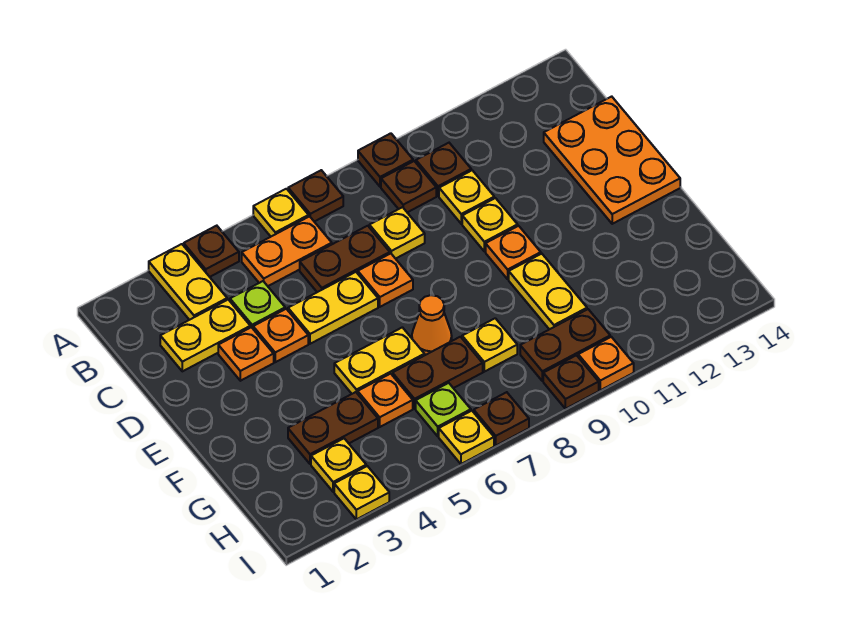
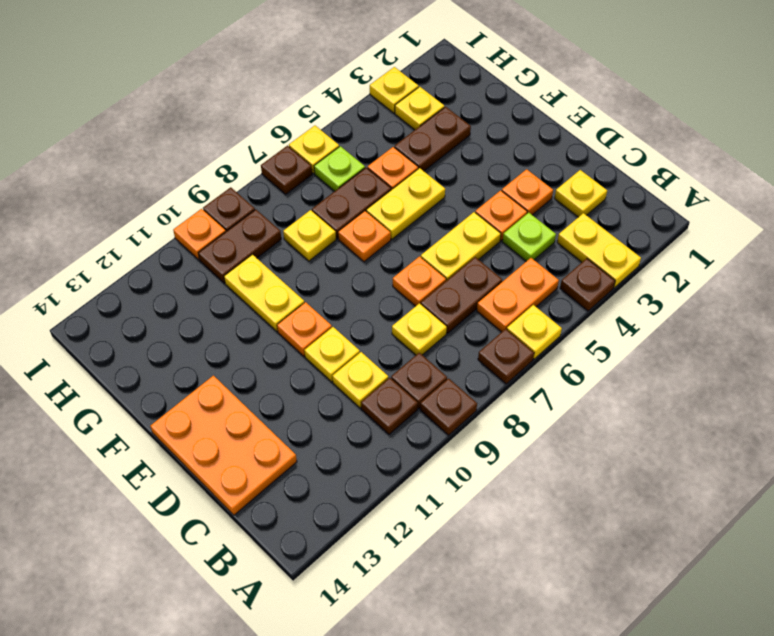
yellow plate C2:C3 level 1 -> yellow plate C2 level 1
orange cone F7 level 1 -> orange plate F7 level 1

